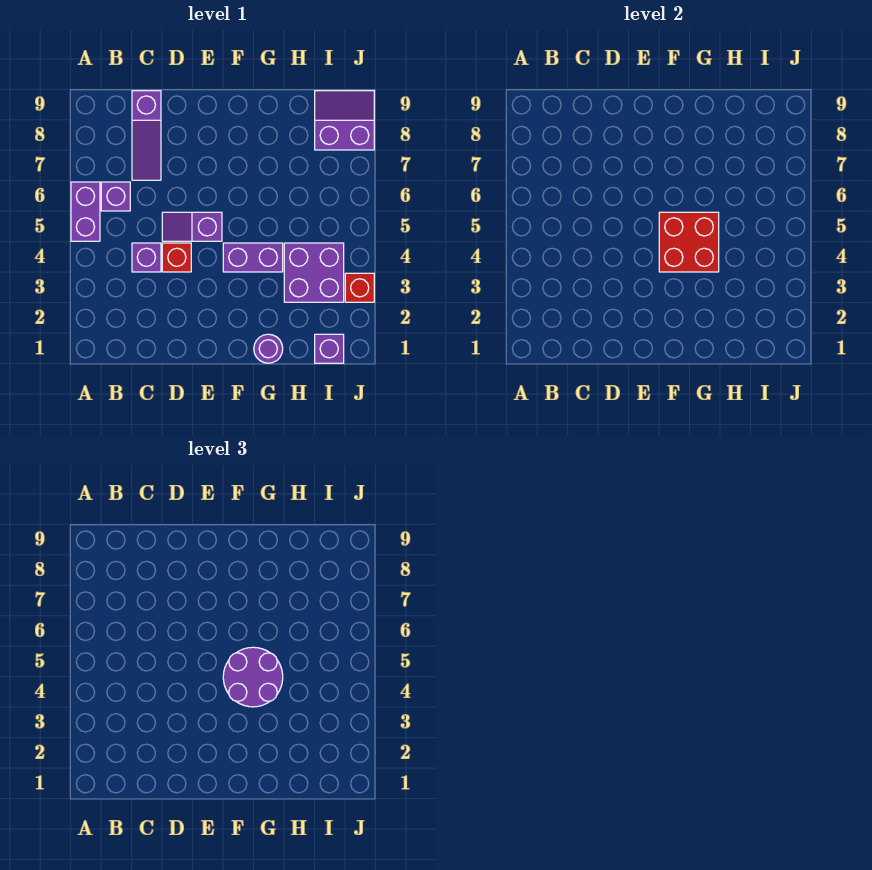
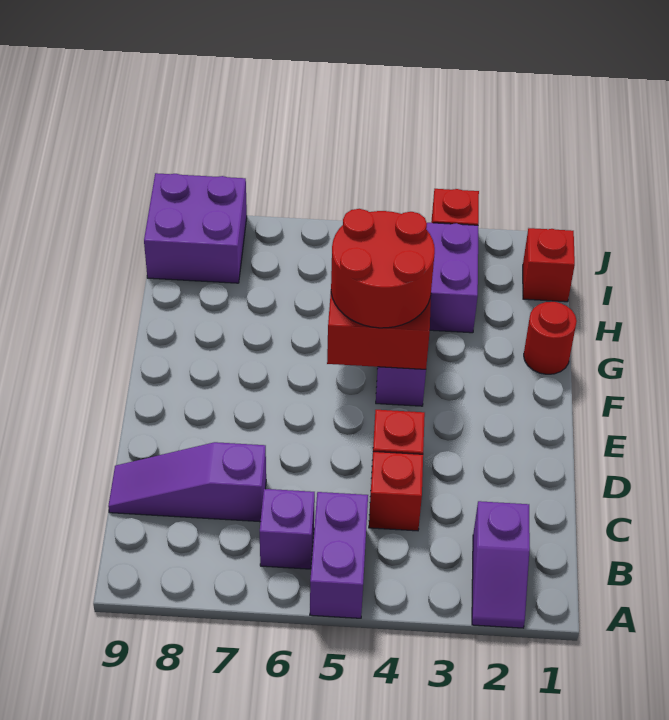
purple brick A5:A6 level 1 -> purple brick A5:B5 level 1
purple brick C4 level 1 -> red brick C4 level 1
purple slope C7:C9 level 1 top 9 -> purple slope C7:C9 level 1 top 7
purple slope D5:E5 level 1 top E -> purple slope A2:B2 level 1 top B
purple round brick F4:G5 level 3 -> red round brick F4:G5 level 3
purple round brick G1 level 1 -> red round brick G1 level 1
purple brick I1 level 1 -> red brick I1 level 1
purple slope I8:J9 level 1 top 8 -> purple brick I8:J9 level 1

